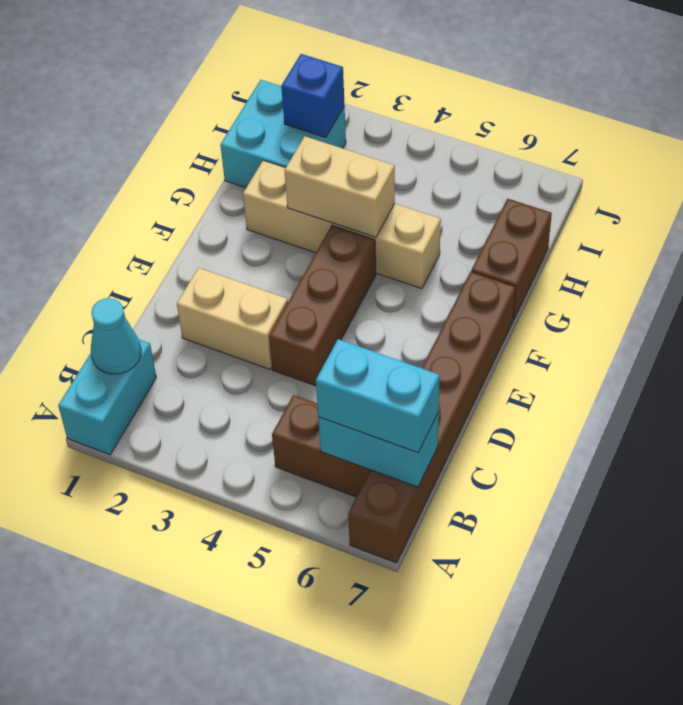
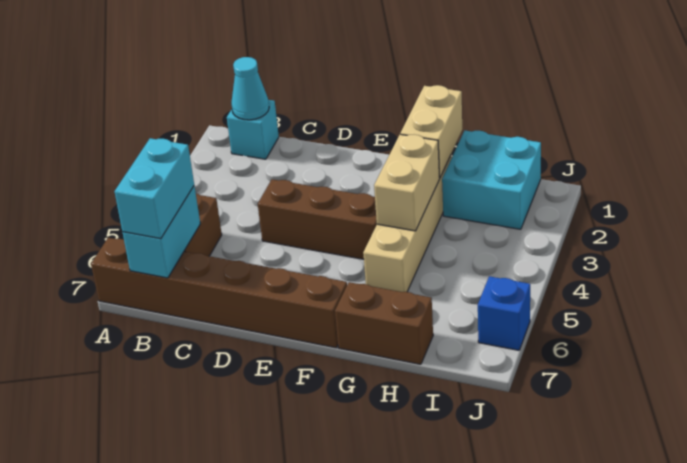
cyan brick A1:B1 level 1 -> cyan brick B1 level 1
tan brick D2:D3 level 1 -> tan brick G1:G2 level 2
blue brick I2 level 2 -> blue brick J6 level 1

